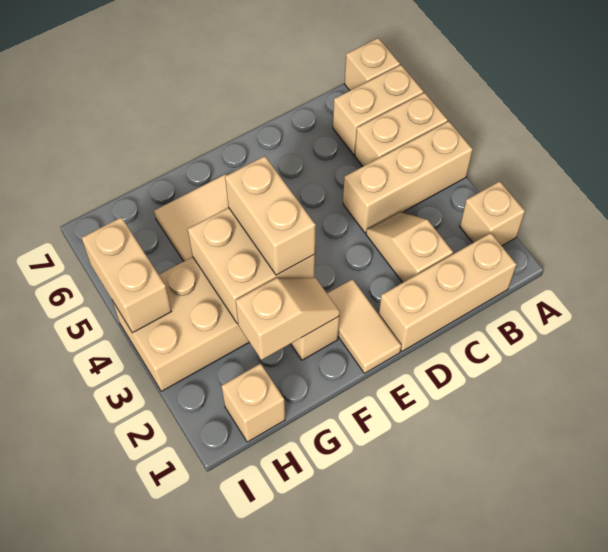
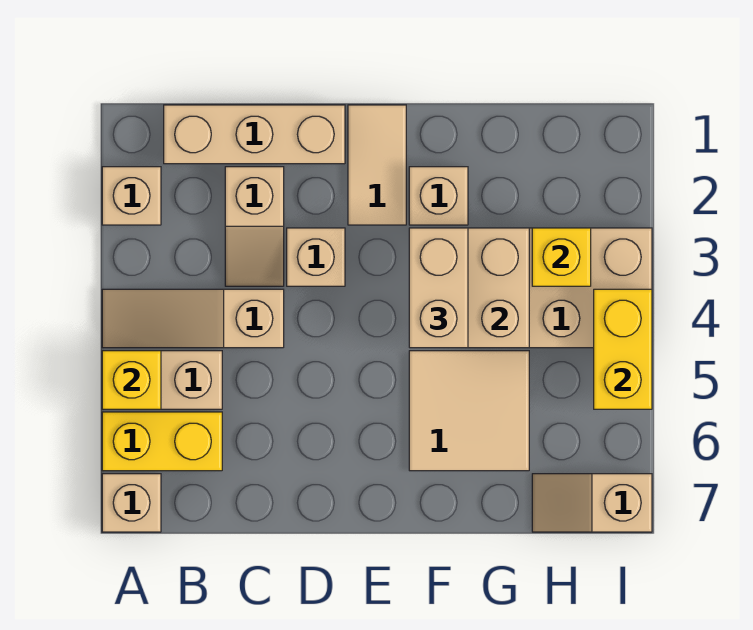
tan brick A4:C4 level 1 -> tan slope A4:C4 level 1 top C
none -> yellow brick A5 level 2
tan brick A6:B6 level 1 -> yellow brick A6:B6 level 1
tan slope F2:G2 level 2 top G -> tan slope H7:I7 level 1 top I
tan brick H1 level 1 -> tan brick D3 level 1
none -> yellow brick H3 level 2
tan brick I4:I5 level 2 -> yellow brick I4:I5 level 2

